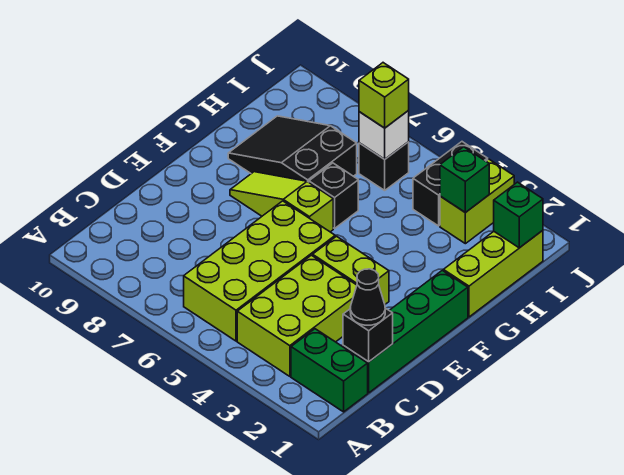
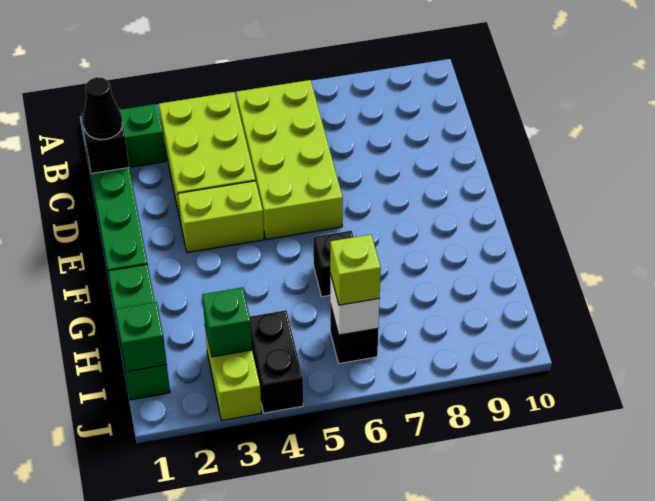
lime slope F6:F8 level 1 top 6 -> none
lime brick G1:I1 level 1 -> green brick G1:I1 level 1
black slope G7:H9 level 1 top 7 -> none

